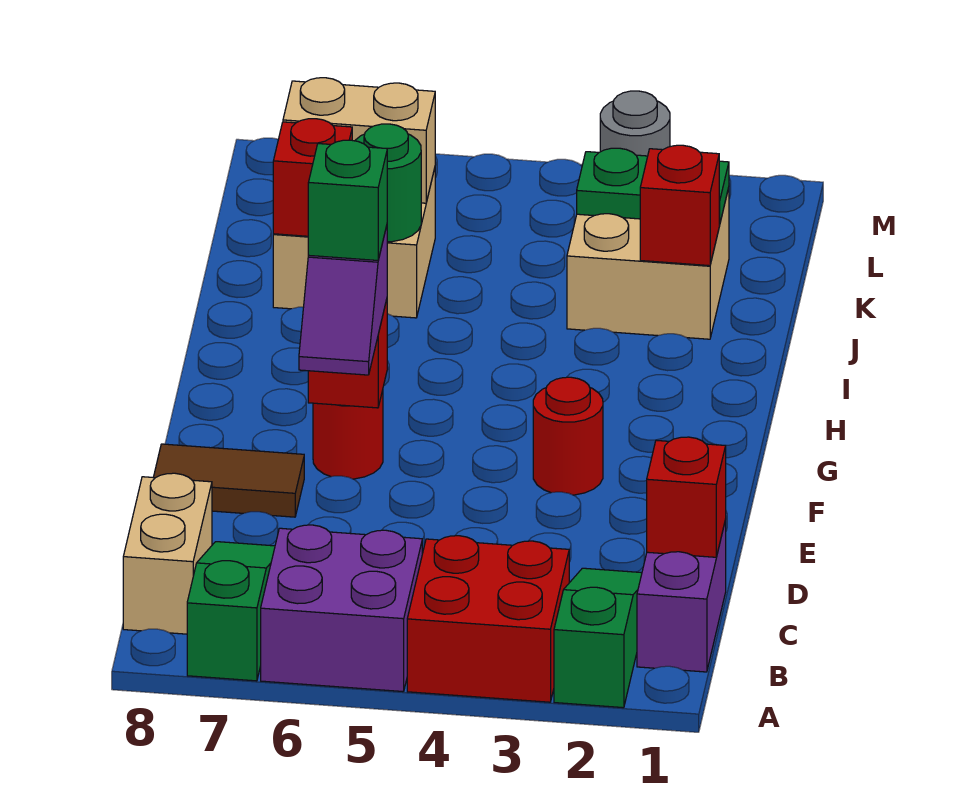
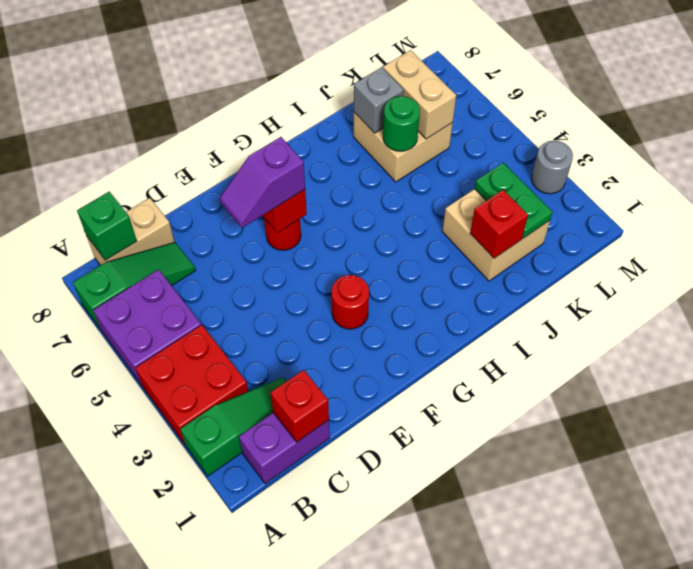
brown tile E7:E8 level 1 -> none
green brick F6 level 4 -> green brick B8 level 2
red brick J7 level 2 -> grey brick J7 level 2

